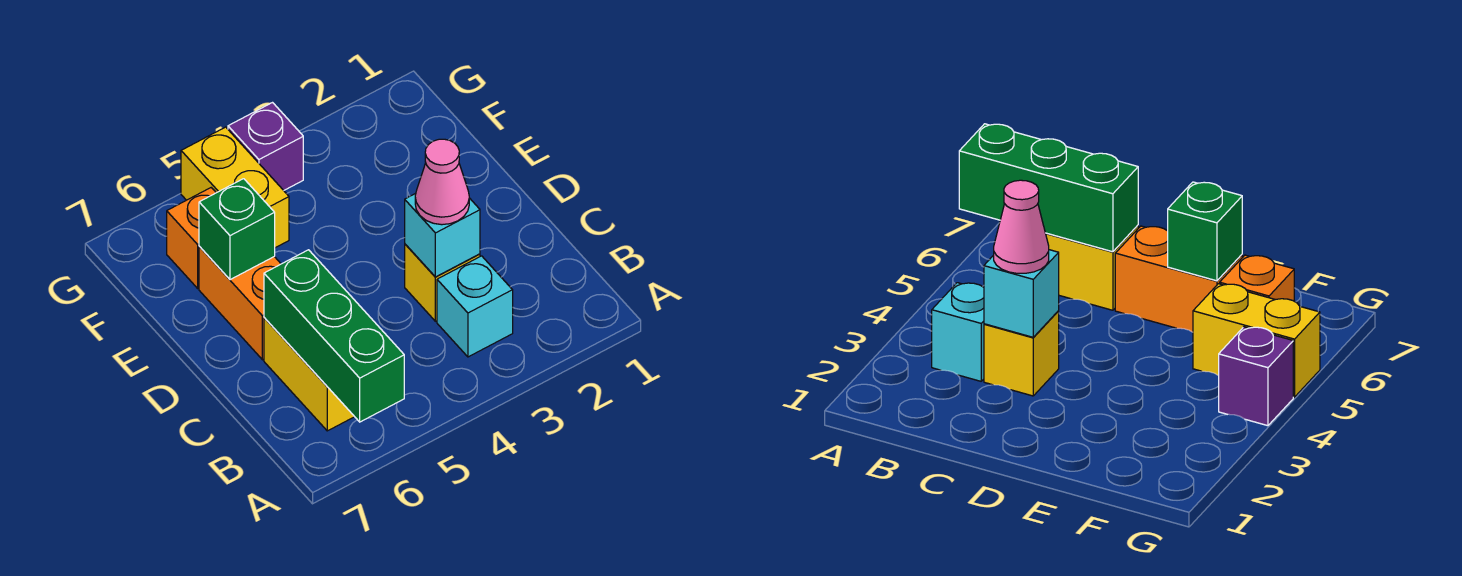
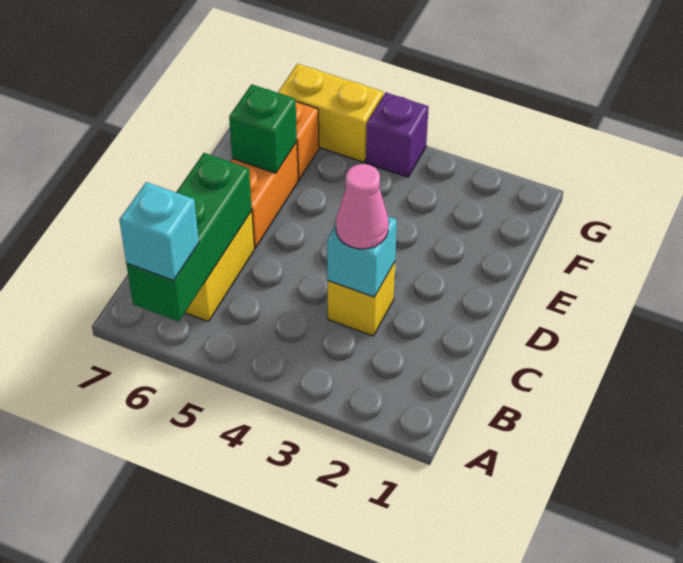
cyan brick B3 level 1 -> cyan brick A6 level 3
yellow brick F5:G5 level 1 -> yellow brick G5:G6 level 1

